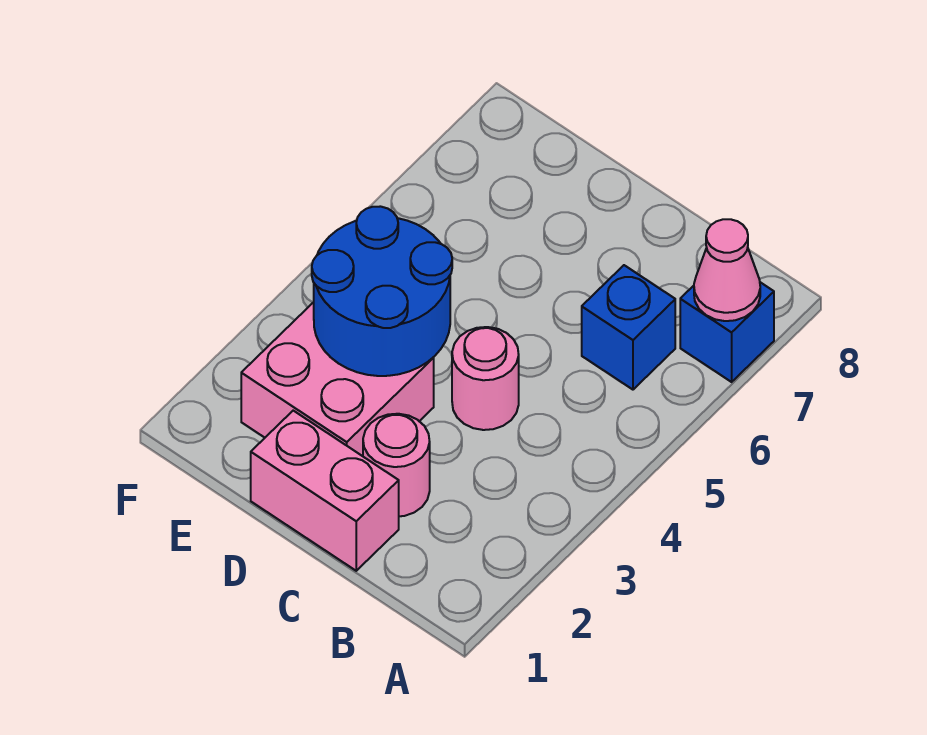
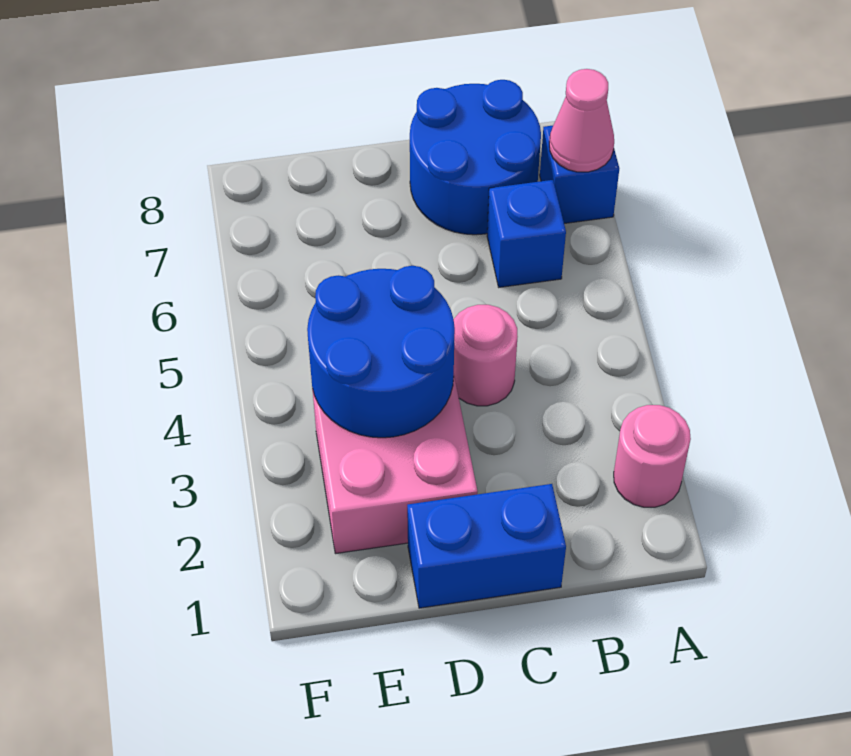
none -> blue round brick B7:C8 level 1
pink brick C1:D1 level 1 -> blue brick C1:D1 level 1
pink round brick C2 level 1 -> pink round brick A2 level 1

